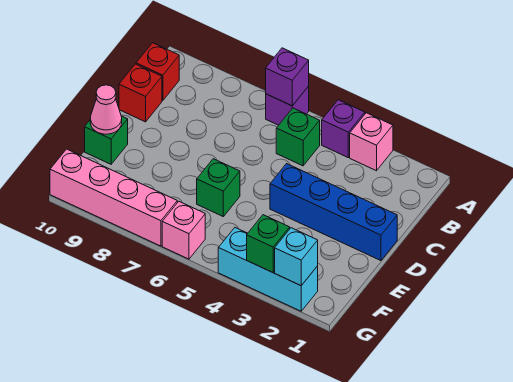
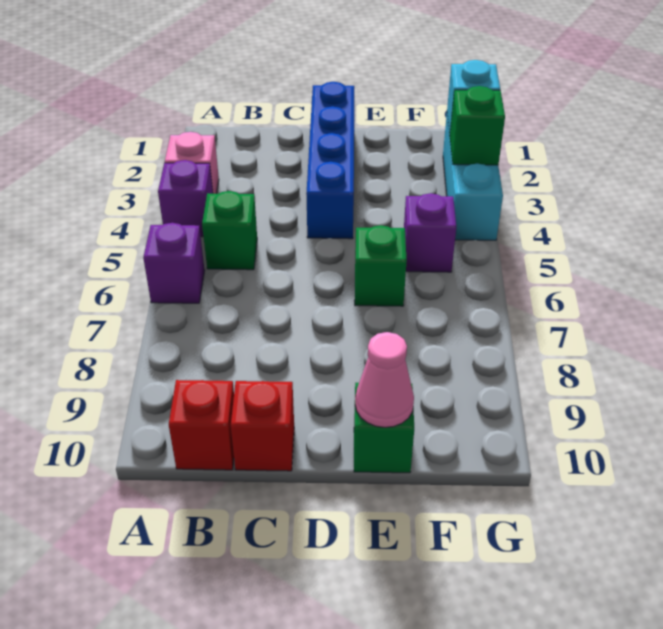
purple brick A6 level 2 -> purple brick F5 level 1
pink brick G6 level 1 -> none
pink brick G7:G10 level 1 -> none

